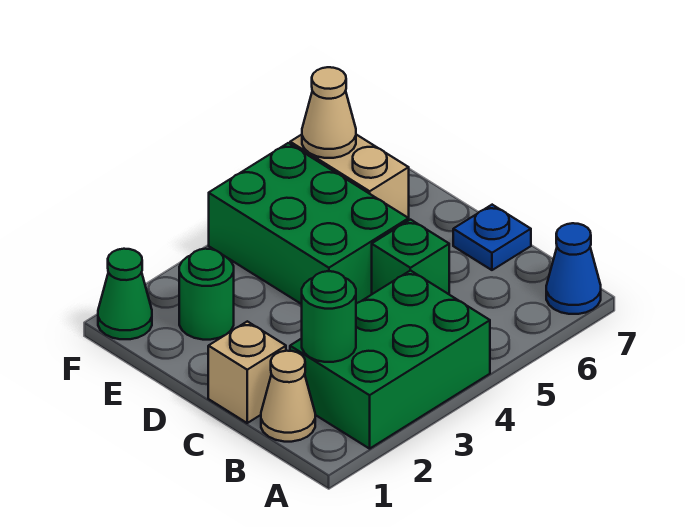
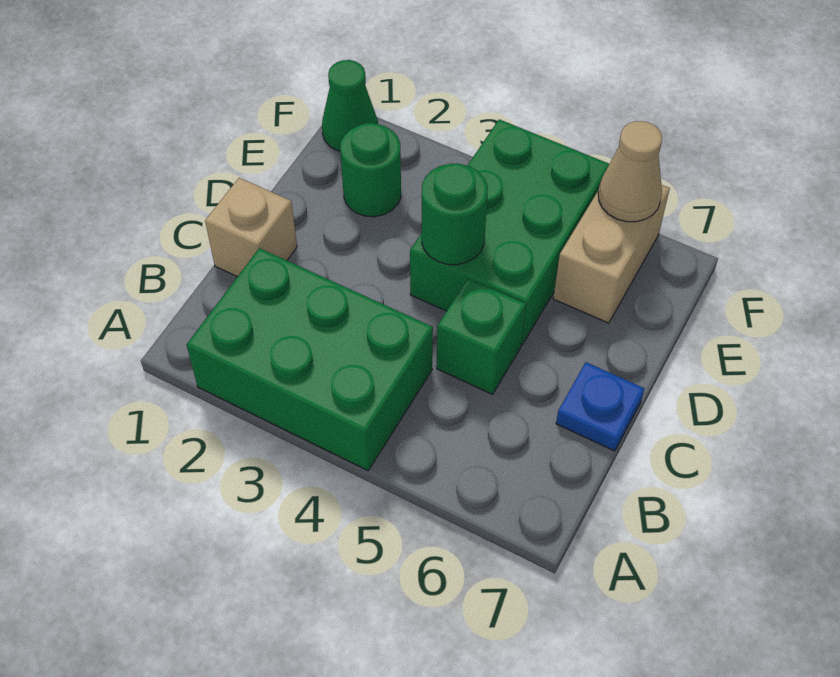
blue cone A7 level 1 -> none
tan cone B1 level 1 -> none
green round brick B2 level 2 -> green round brick D4 level 2

